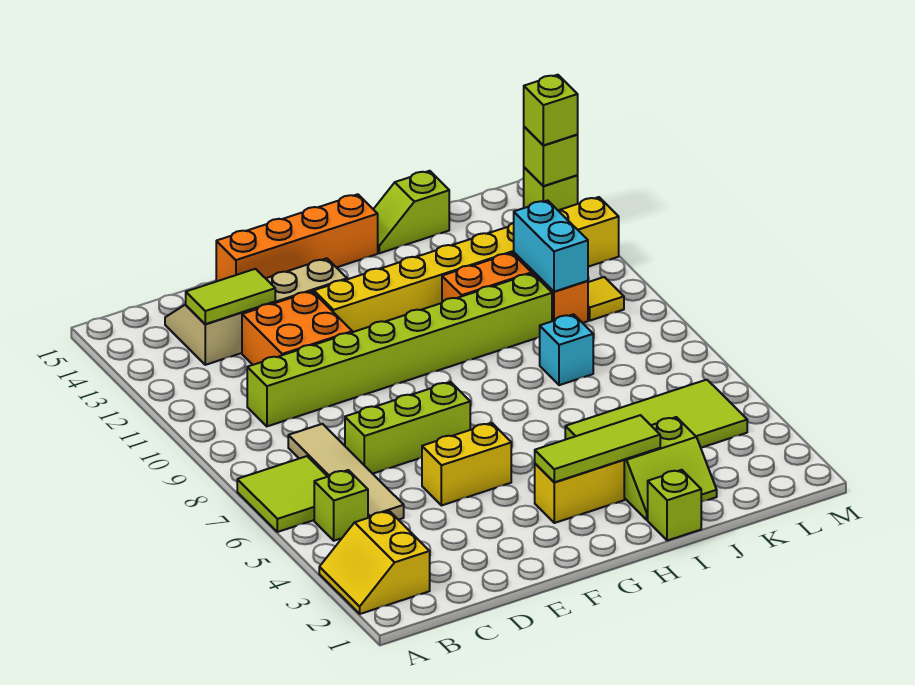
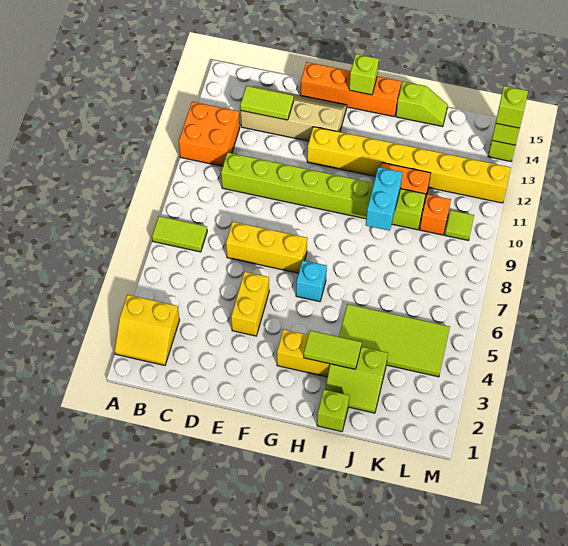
yellow slope A2:B3 level 1 top B -> yellow slope A2:B3 level 1 top 3
lime tile A6:B7 level 1 -> lime tile A7:B7 level 1
lime brick B5 level 1 -> lime brick G15 level 2
tan tile C5:C8 level 1 -> none
lime brick D7:F7 level 1 -> yellow brick D7:F7 level 1
orange brick D11:E12 level 1 -> orange brick A11:B12 level 1
yellow brick E5:F5 level 1 -> yellow brick E4:E5 level 1
lime tile G3:I3 level 2 -> lime tile H3:I3 level 2
lime slope I15:J15 level 1 top J -> lime slope I15:J15 level 1 top I
cyan brick J8 level 1 -> cyan brick G6 level 1
cyan brick K10:K11 level 2 -> cyan brick I9:I10 level 2
yellow tile L10 level 1 -> lime tile L10 level 1

